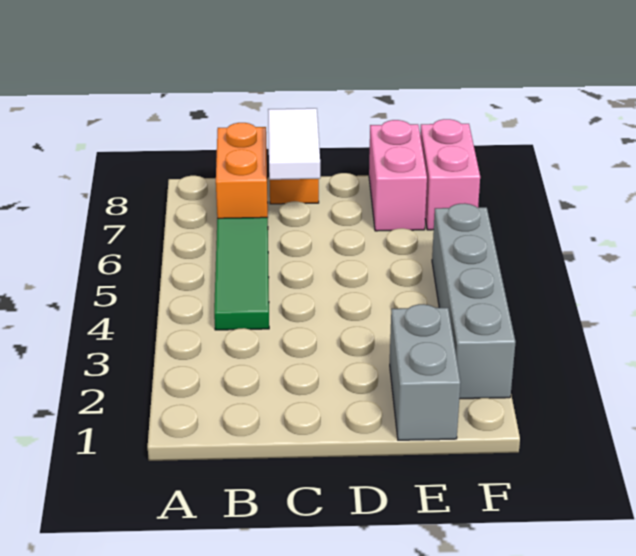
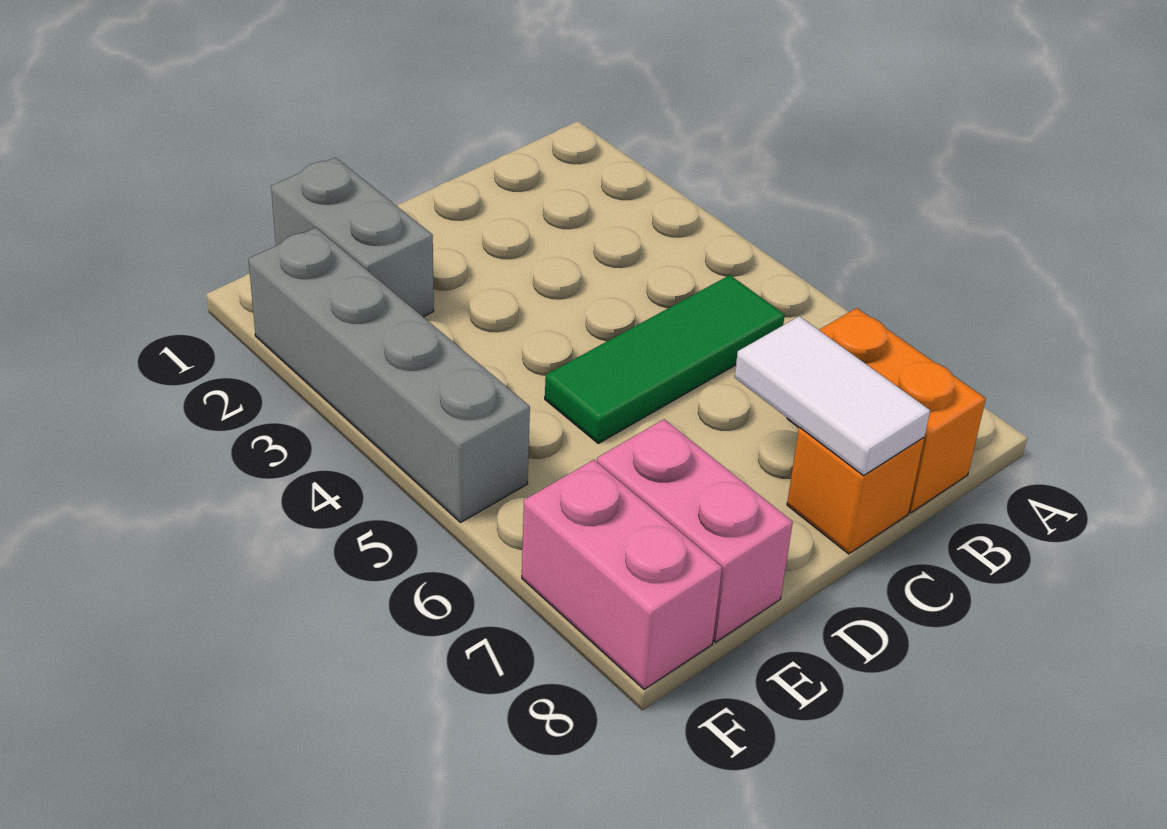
green tile B4:B6 level 1 -> green tile B5:D5 level 1

